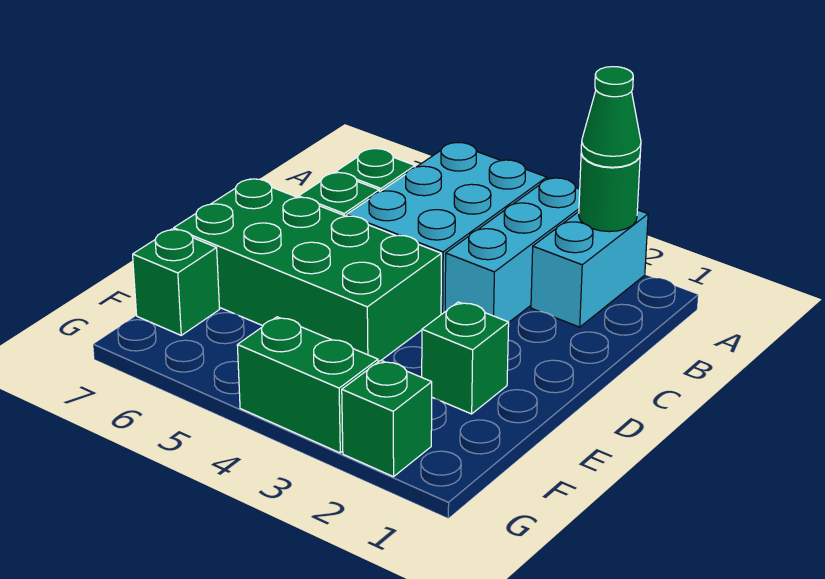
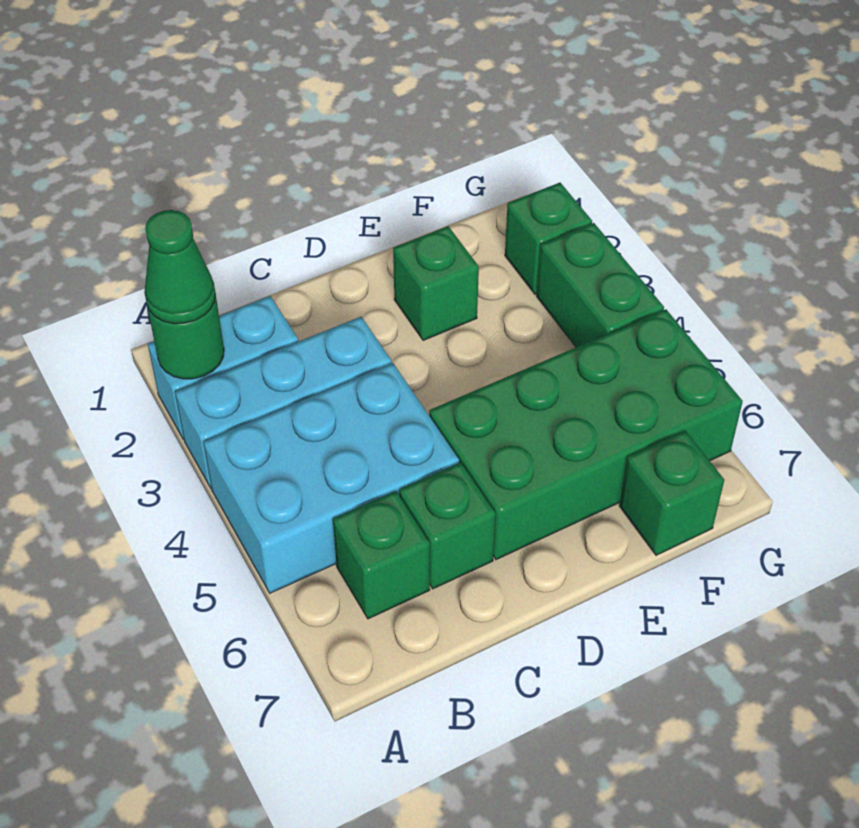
green brick D4:E7 level 1 -> green brick D5:G6 level 1

